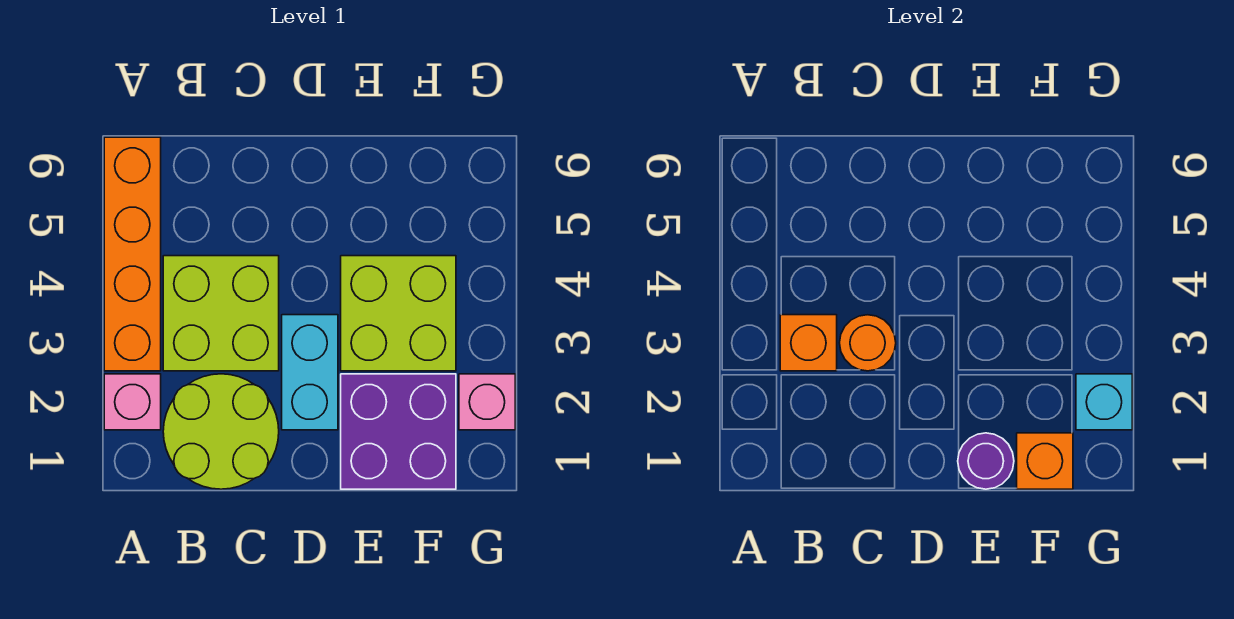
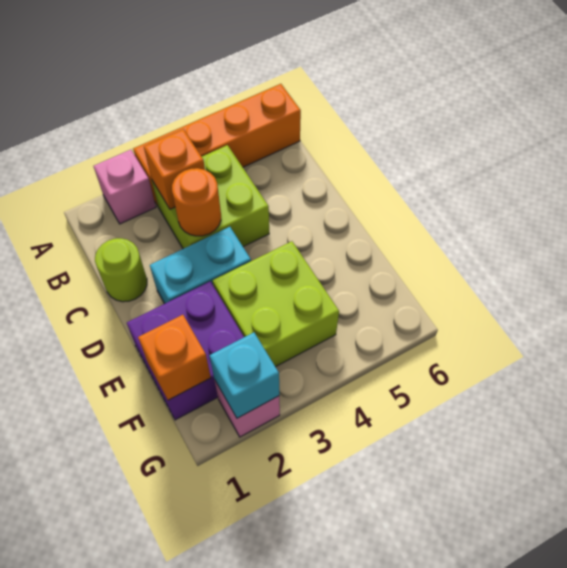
lime round brick B1:C2 level 1 -> lime round brick C1 level 1
purple round brick E1 level 2 -> none

